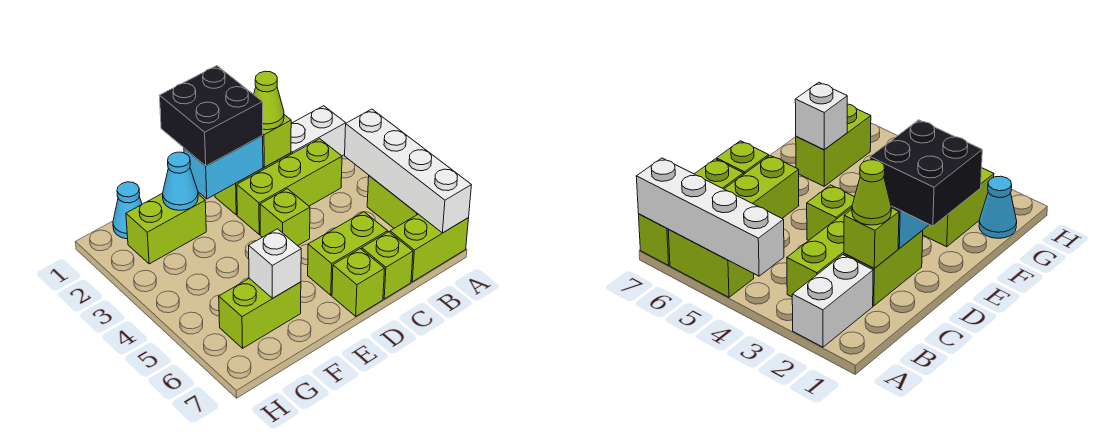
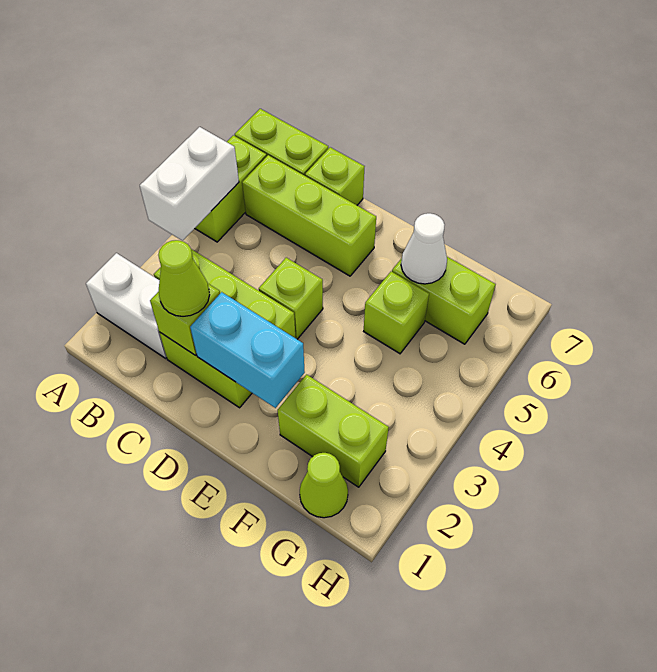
white brick A4:A7 level 2 -> white brick A4:A5 level 2
lime brick C6:D6 level 1 -> lime brick B6:D6 level 1
black brick D1:E2 level 3 -> none
lime brick D7 level 1 -> lime brick F5 level 1
cyan cone F2 level 2 -> none
white brick F6 level 2 -> white cone F6 level 2
cyan cone G1 level 1 -> lime cone G1 level 1

